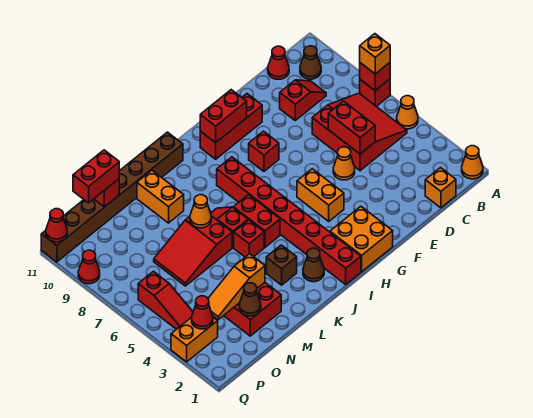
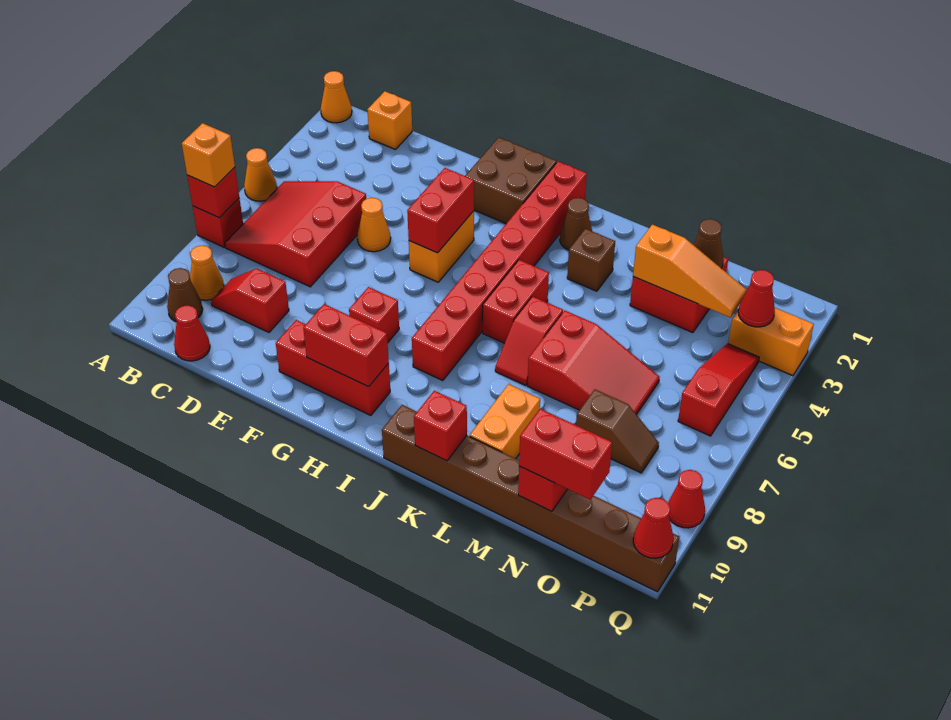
red brick D5:D6 level 2 -> red brick G4:G5 level 2
orange brick G1:H2 level 1 -> brown brick G1:H2 level 1
red brick K5 level 1 -> red brick K11 level 2
orange cone L7 level 2 -> orange cone B9 level 1
none -> brown slope N8:O8 level 1 top N

